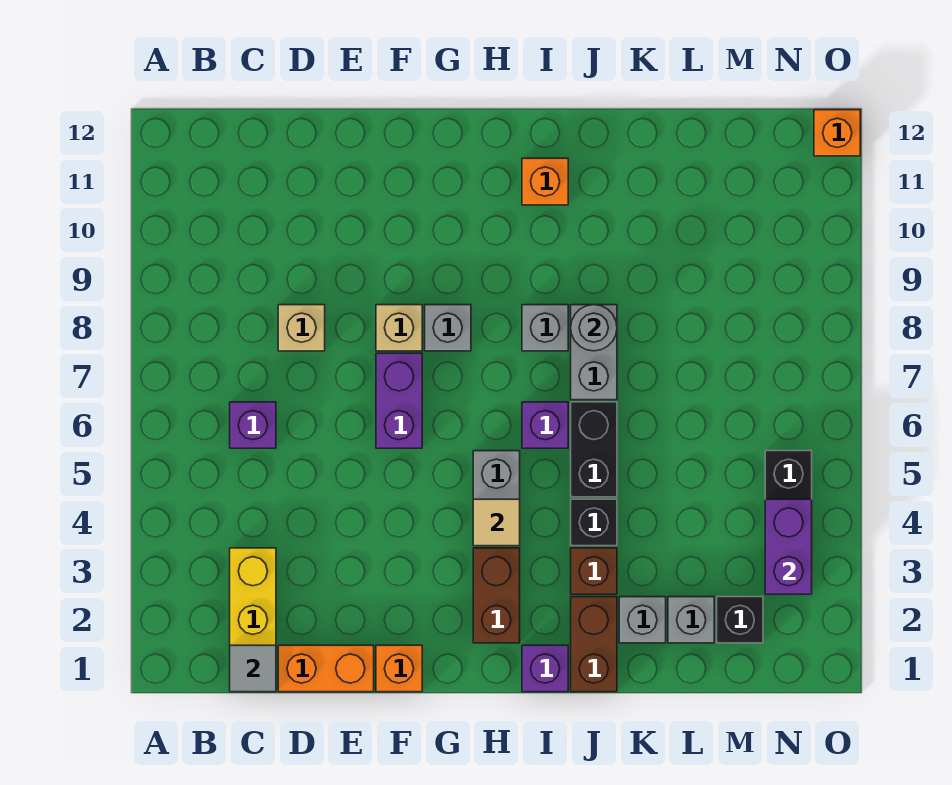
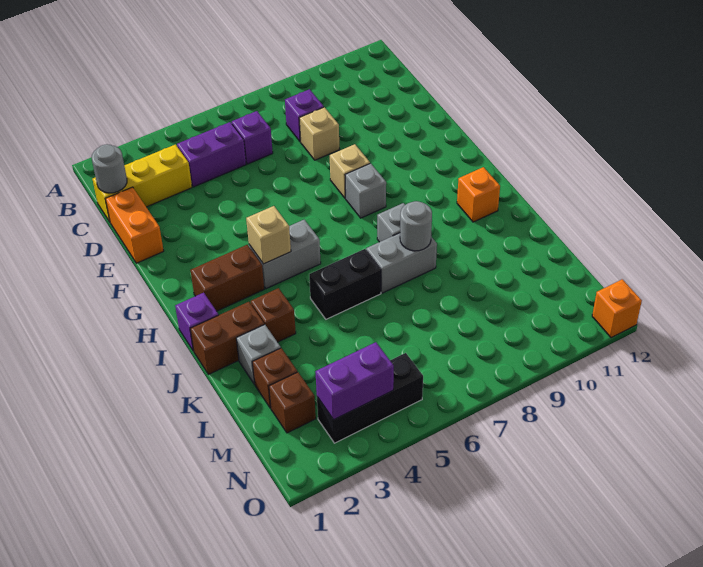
grey tile C1 level 2 -> grey round brick C1 level 2
orange brick F1 level 1 -> none
purple brick F6:F7 level 1 -> purple brick C4:C5 level 1
tan tile H4 level 2 -> tan brick H4 level 2
purple brick I6 level 1 -> purple brick C8 level 1
black brick J4 level 1 -> none
grey brick L2 level 1 -> brown brick L2 level 1
black brick M2 level 1 -> brown brick M2 level 1

